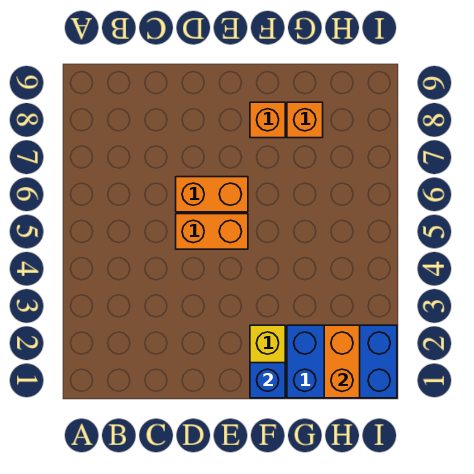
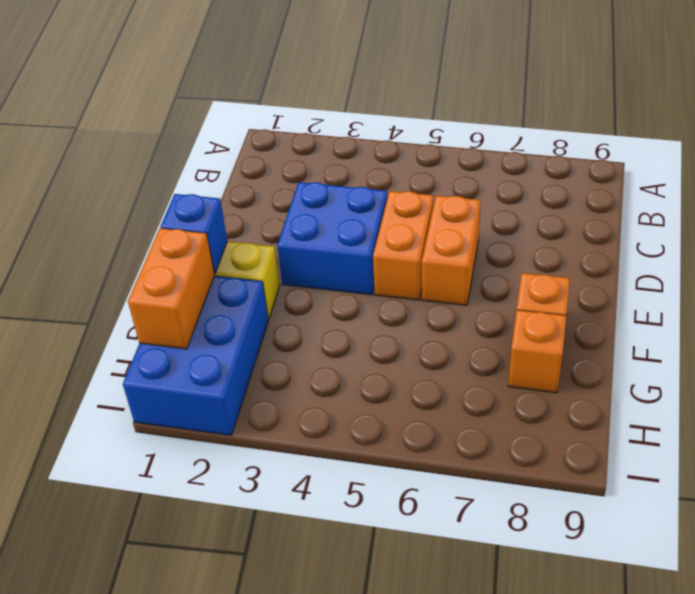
none -> blue brick D3:E4 level 1
orange brick H1:H2 level 2 -> orange brick G1:H1 level 2

